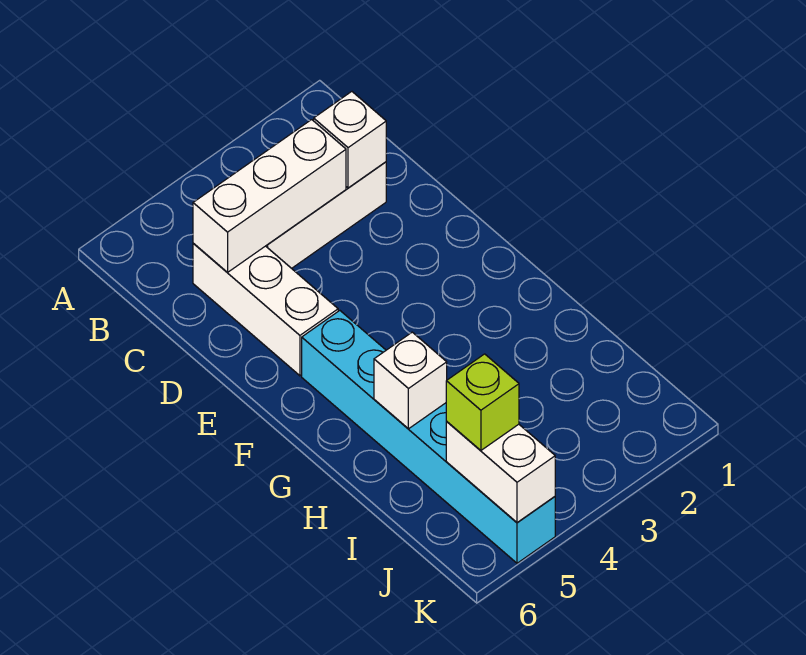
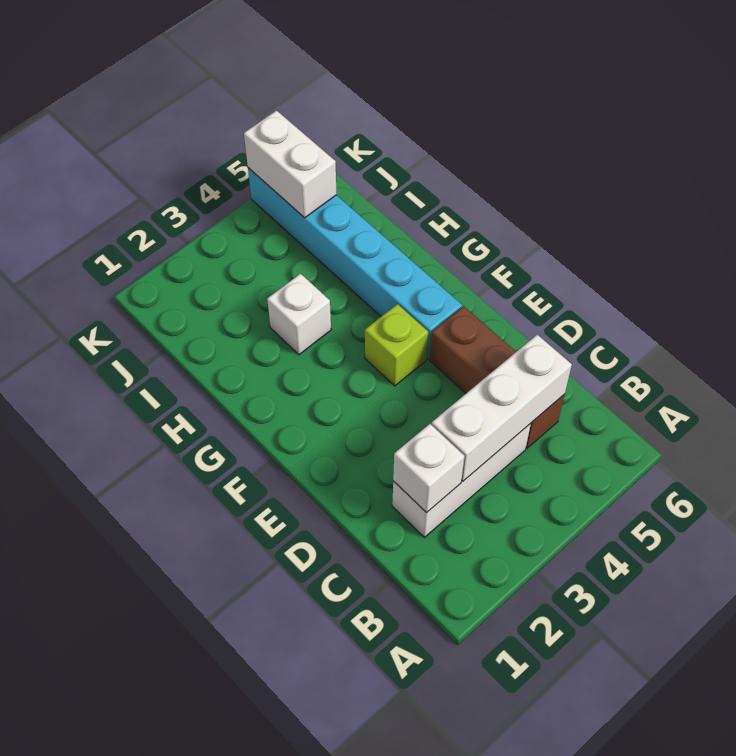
white brick C5:E5 level 1 -> brown brick C5:E5 level 1
white brick H5 level 2 -> white brick H3 level 1
lime brick J5 level 3 -> lime brick F4 level 1

